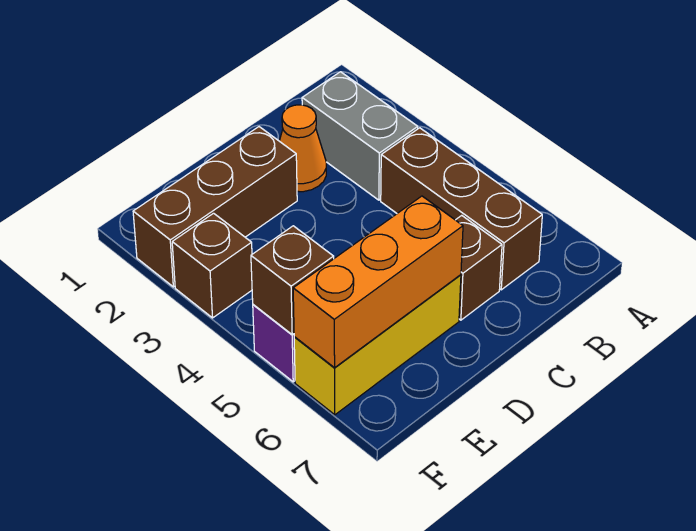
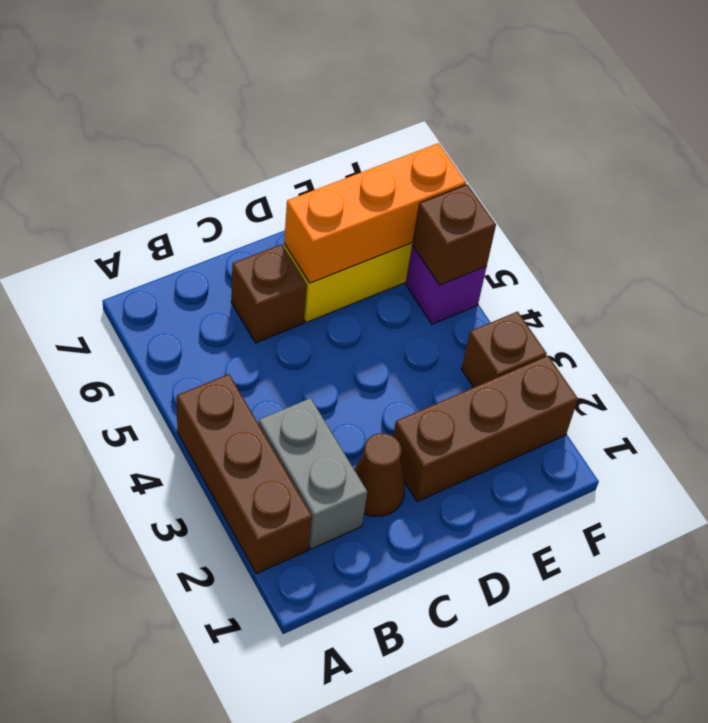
brown brick B4:B6 level 1 -> brown brick A2:A4 level 1
orange cone C2 level 1 -> brown cone C2 level 1

